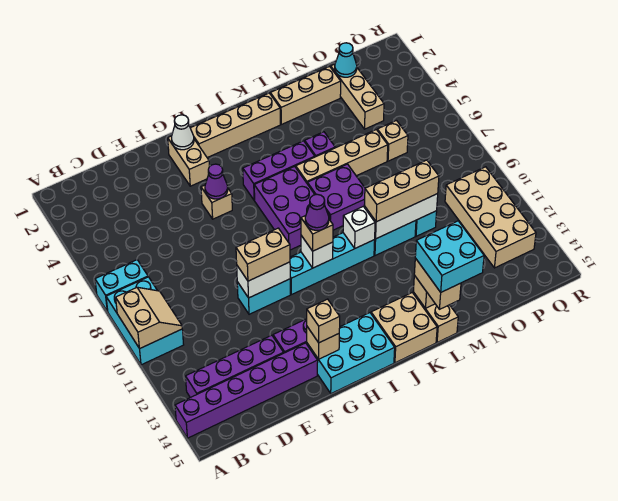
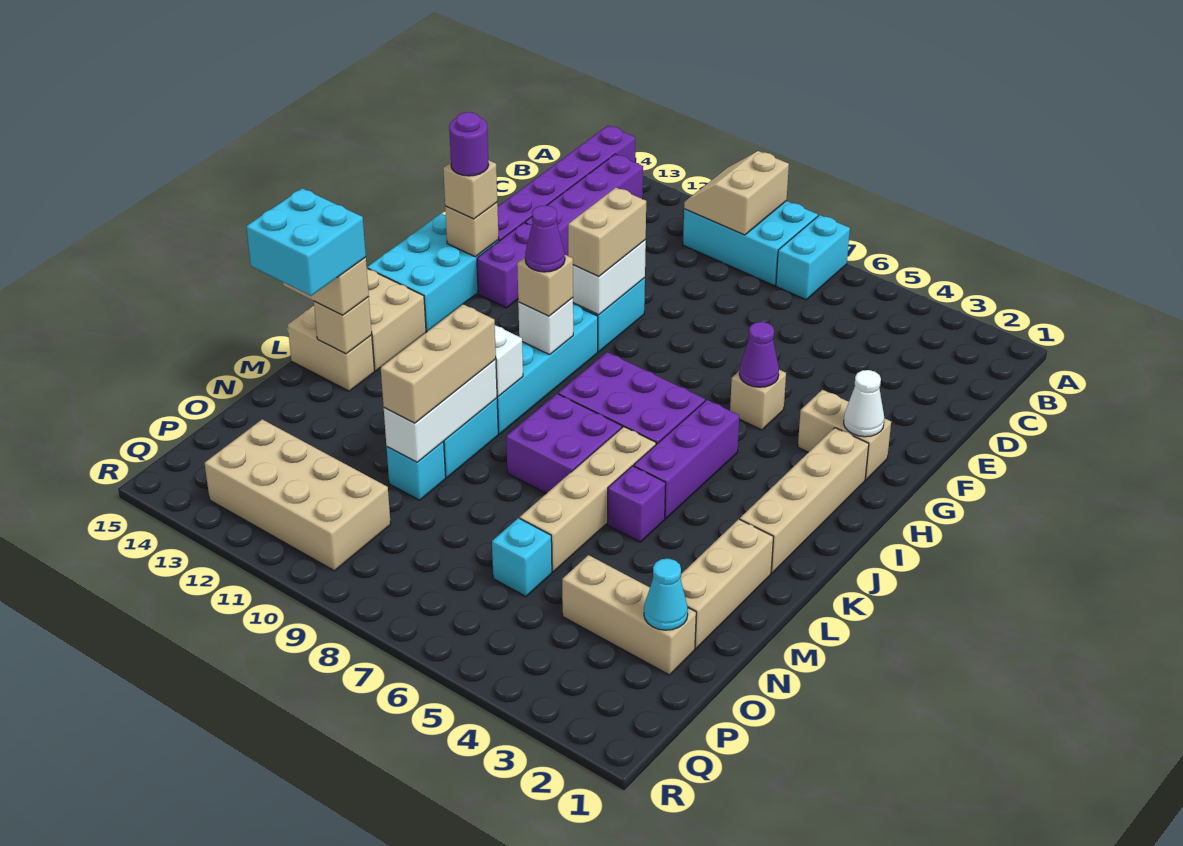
tan slope A9:B10 level 2 top A -> tan slope A9:B10 level 2 top 9
none -> purple round brick G14 level 4
tan brick O6 level 1 -> cyan brick O6 level 1

